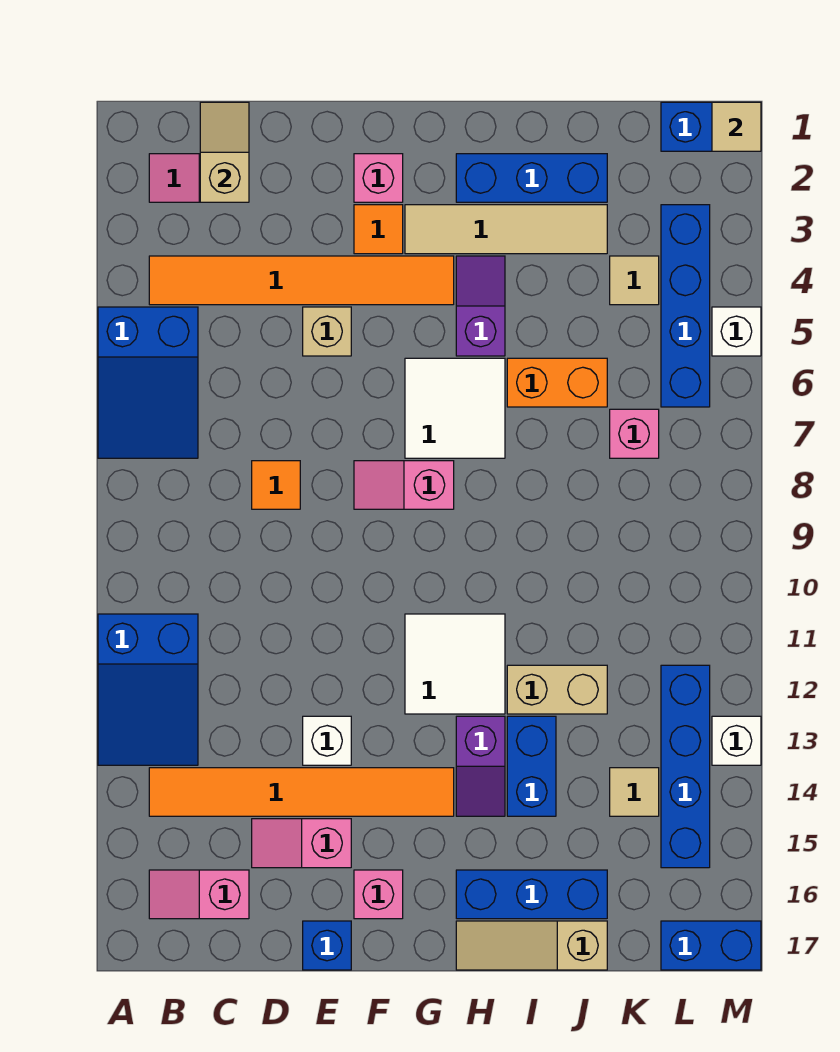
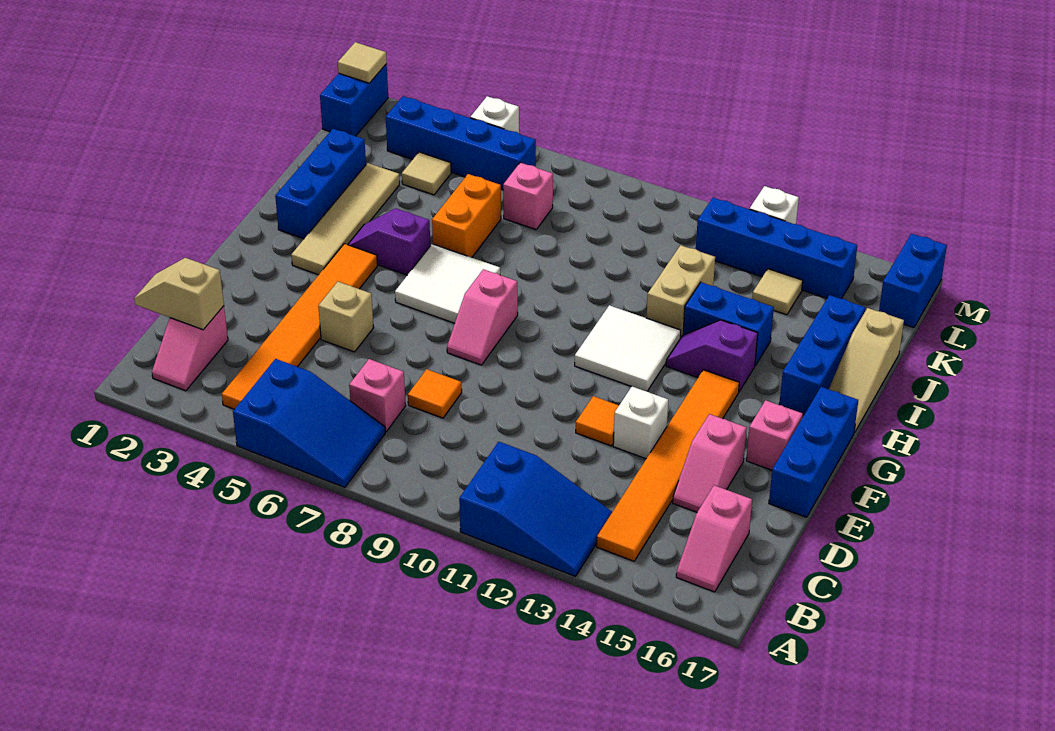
blue brick E17 level 1 -> blue brick E17:G17 level 1
pink brick F2 level 1 -> pink brick C7 level 1
orange tile F3 level 1 -> orange tile E12 level 1
purple slope H13:H14 level 1 top 13 -> purple slope H13:H14 level 1 top 14

